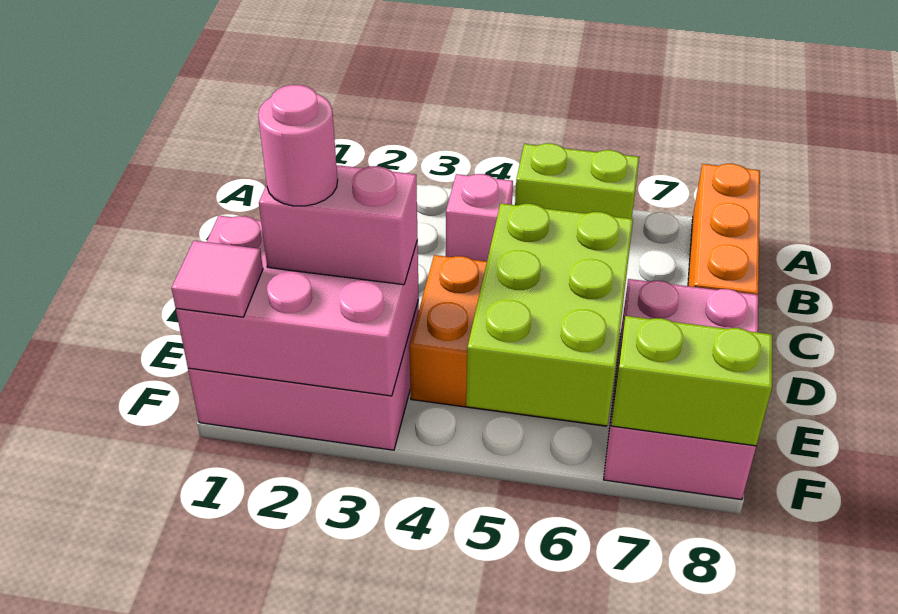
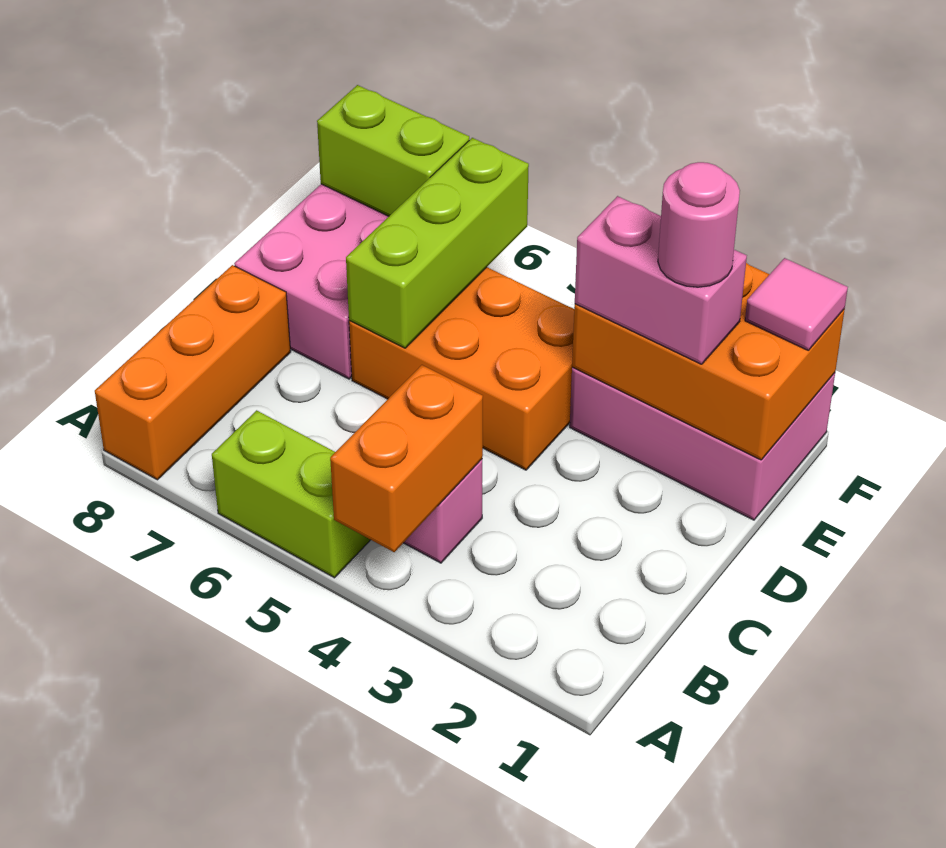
none -> orange brick A4:B4 level 2
lime brick D5:F6 level 2 -> lime brick D6:F6 level 2
pink brick E1:F3 level 2 -> orange brick E1:F3 level 2

